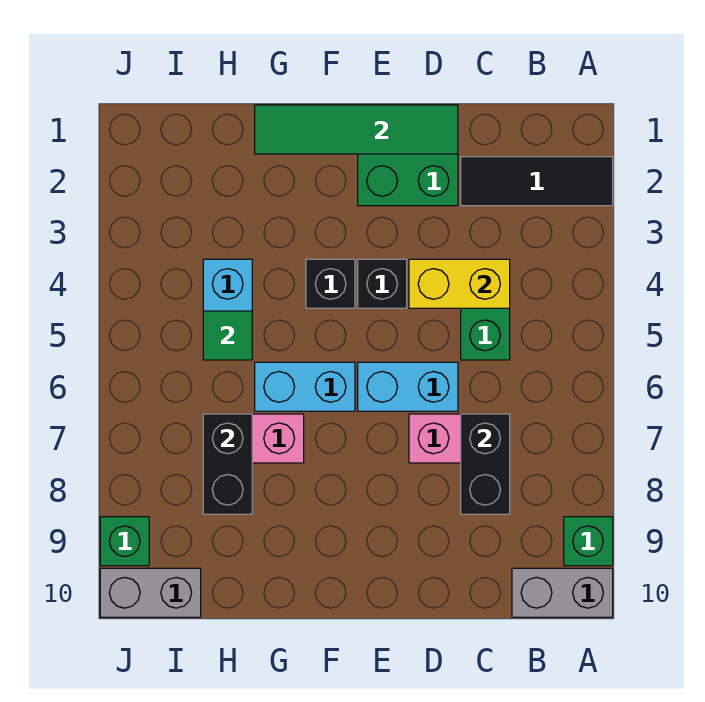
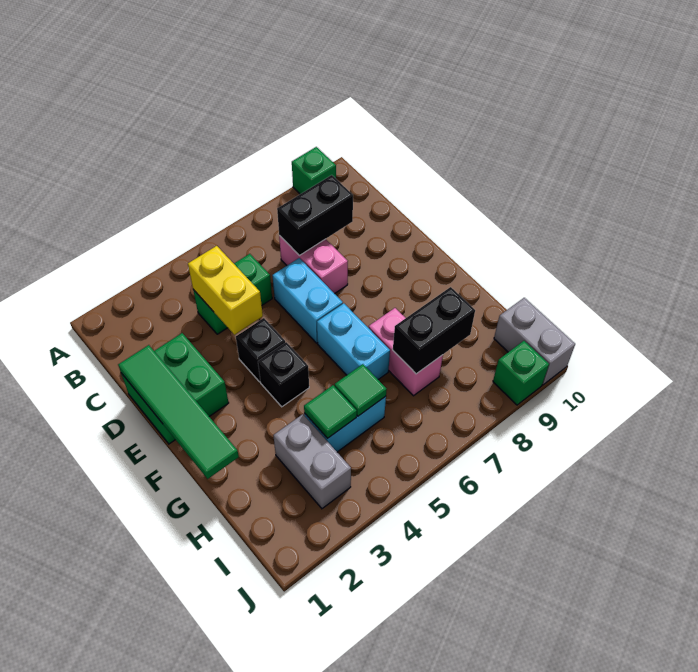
black tile A2:C2 level 1 -> none
grey brick A10:B10 level 1 -> grey brick H3:I3 level 1
none -> green tile H4 level 2

